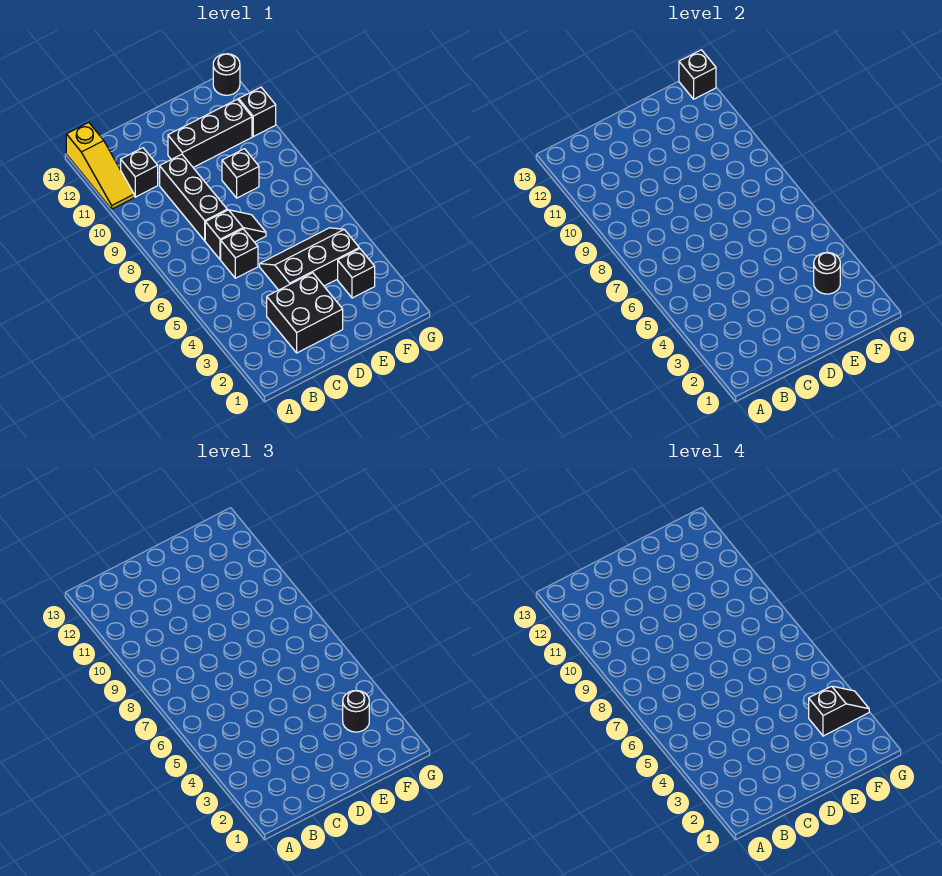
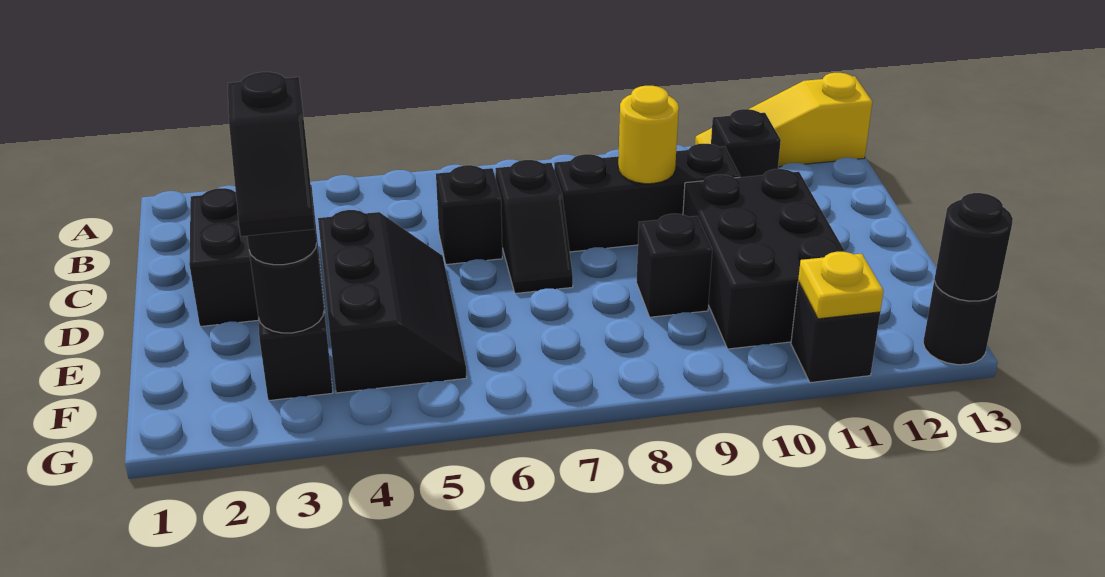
none -> yellow round brick C9 level 2
black brick D11:F11 level 1 -> black brick D10:F11 level 1
none -> yellow plate G11 level 2
black brick G13 level 2 -> black round brick G13 level 2

